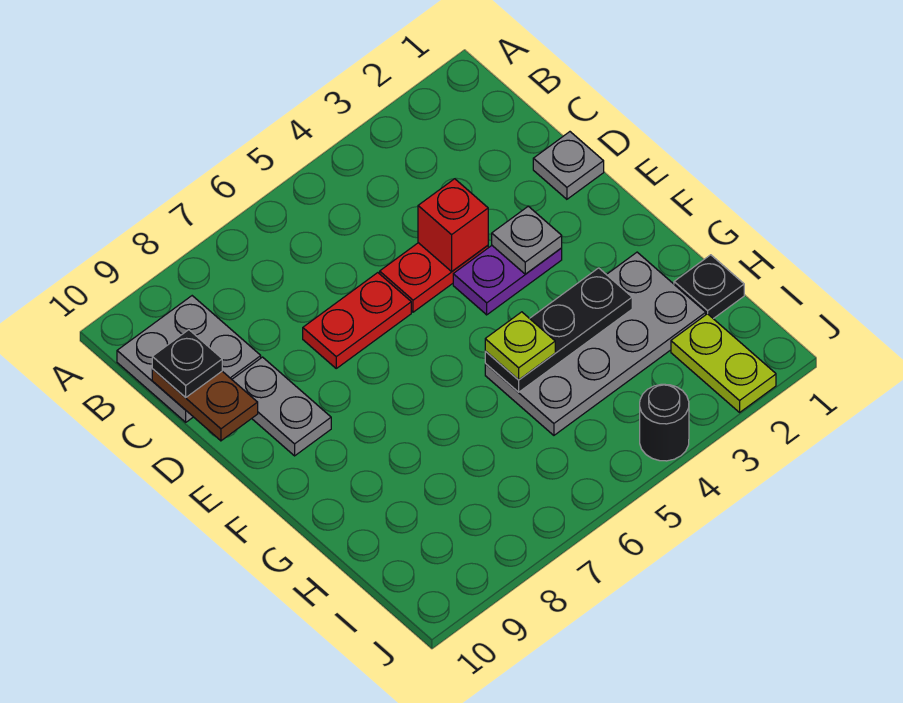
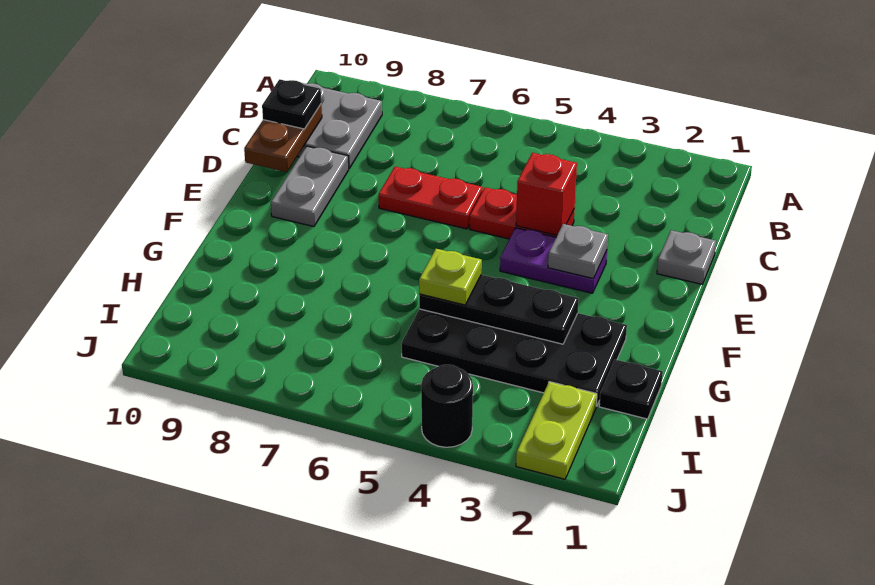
grey plate G2:H5 level 1 -> black plate G2:H5 level 1

